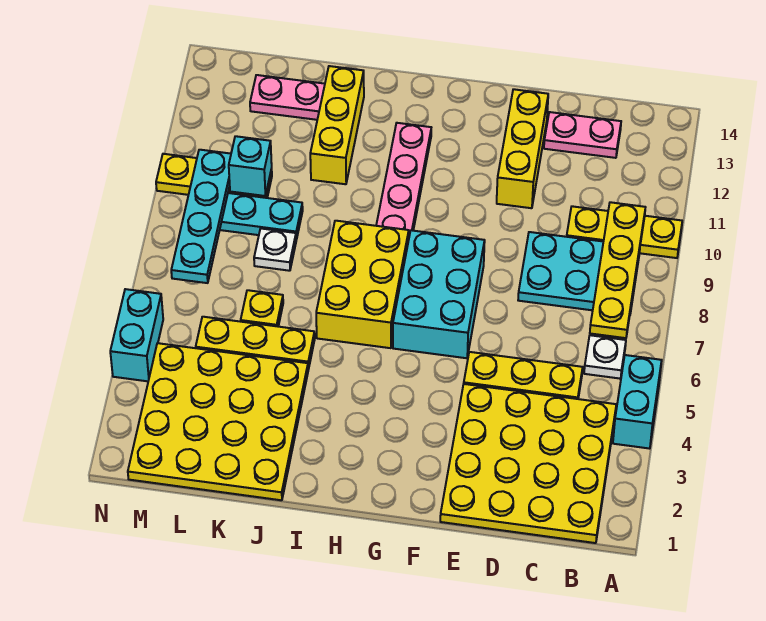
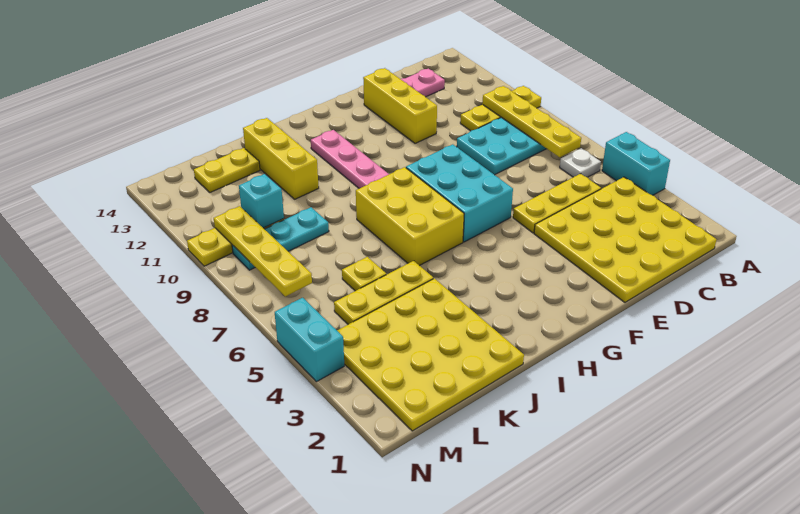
white plate K8 level 1 -> none
pink plate K13:L13 level 1 -> yellow plate K13:L13 level 1
cyan plate M7:M10 level 2 -> yellow plate M7:M10 level 2

